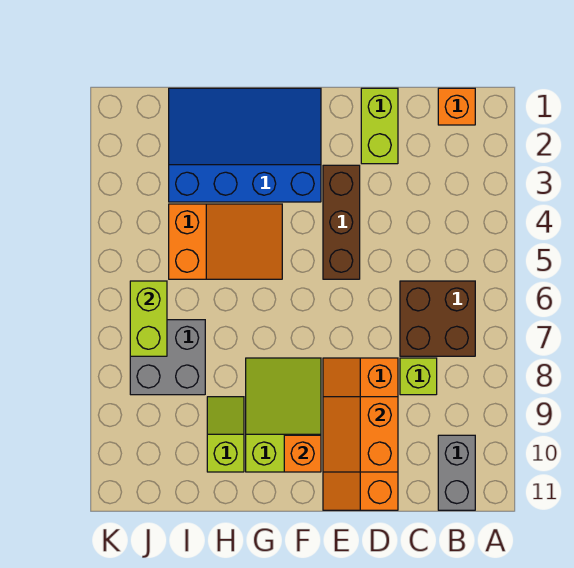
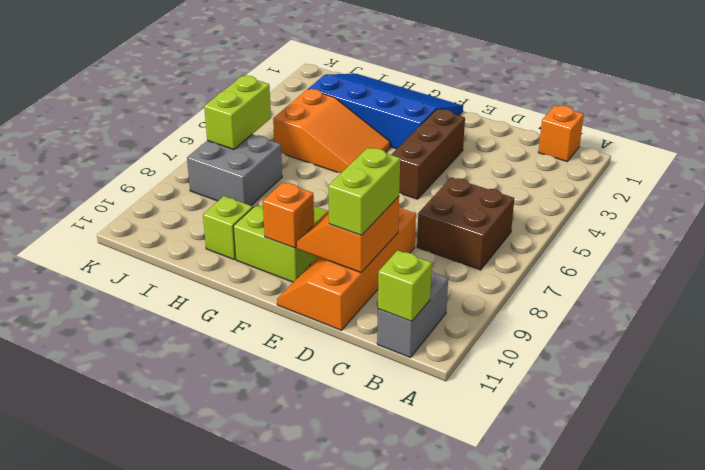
lime brick C8 level 1 -> lime brick B11 level 2
lime brick D1:D2 level 1 -> lime brick D9:D10 level 3

